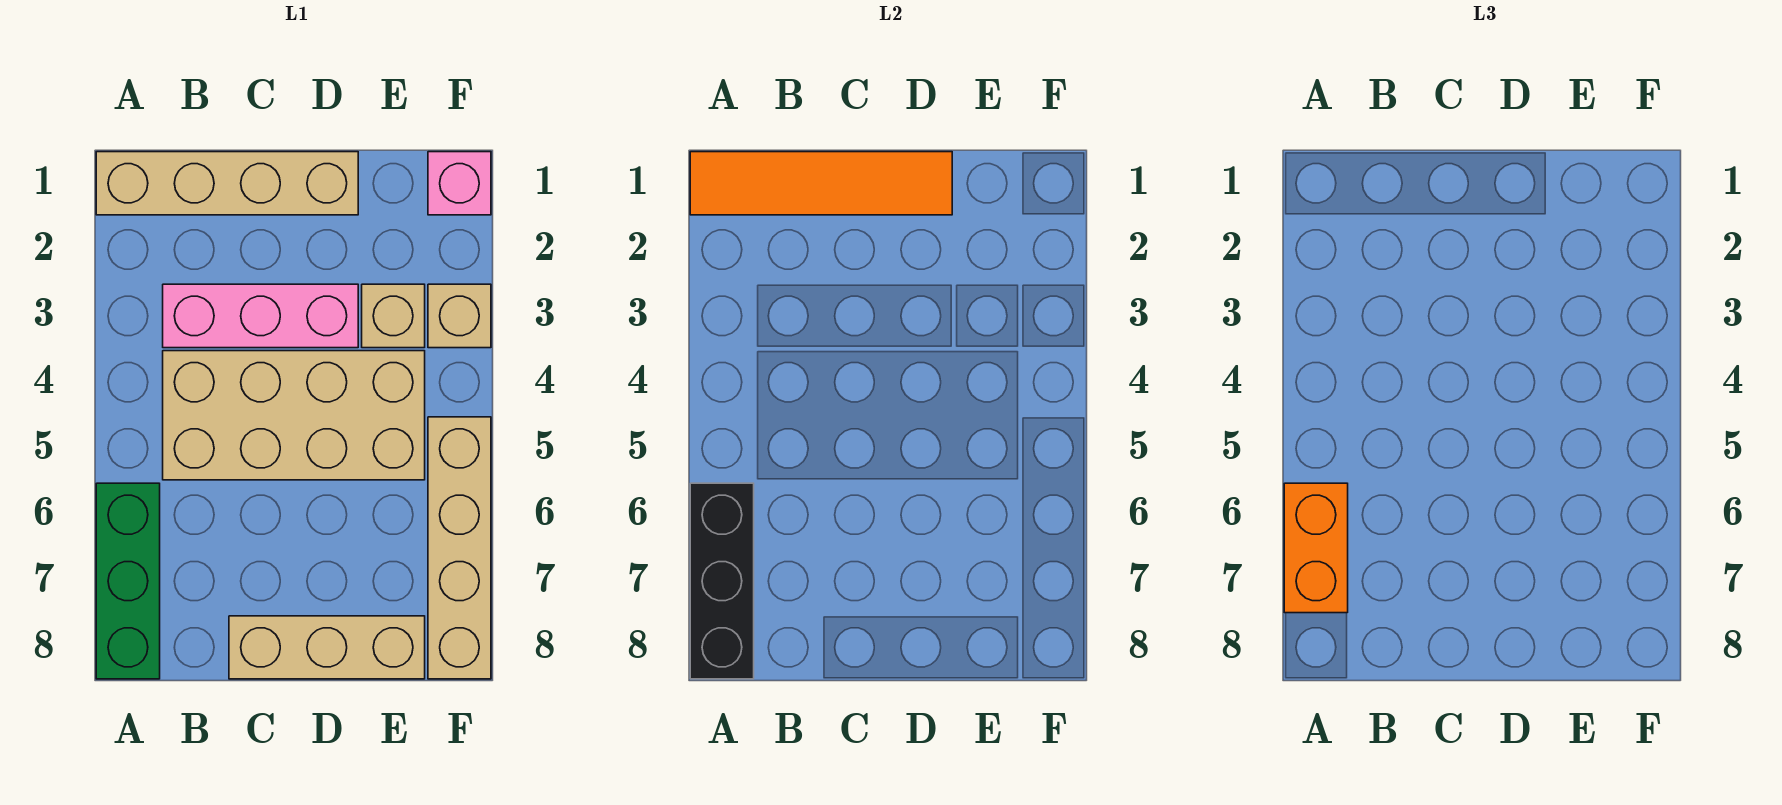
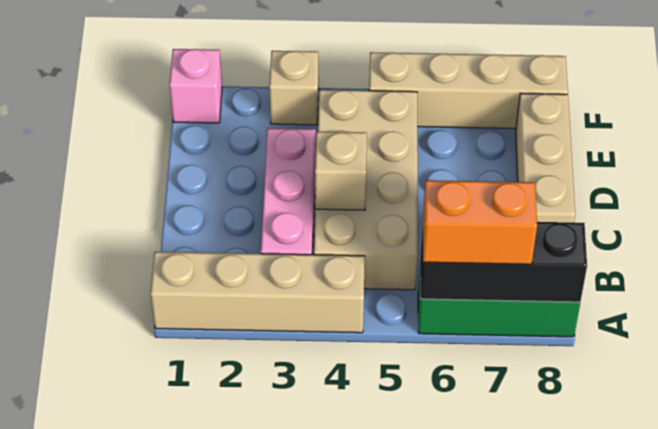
tan brick A1:D1 level 1 -> tan brick A1:A4 level 1
orange tile A1:D1 level 2 -> none
tan brick E3 level 1 -> tan brick C4 level 2

